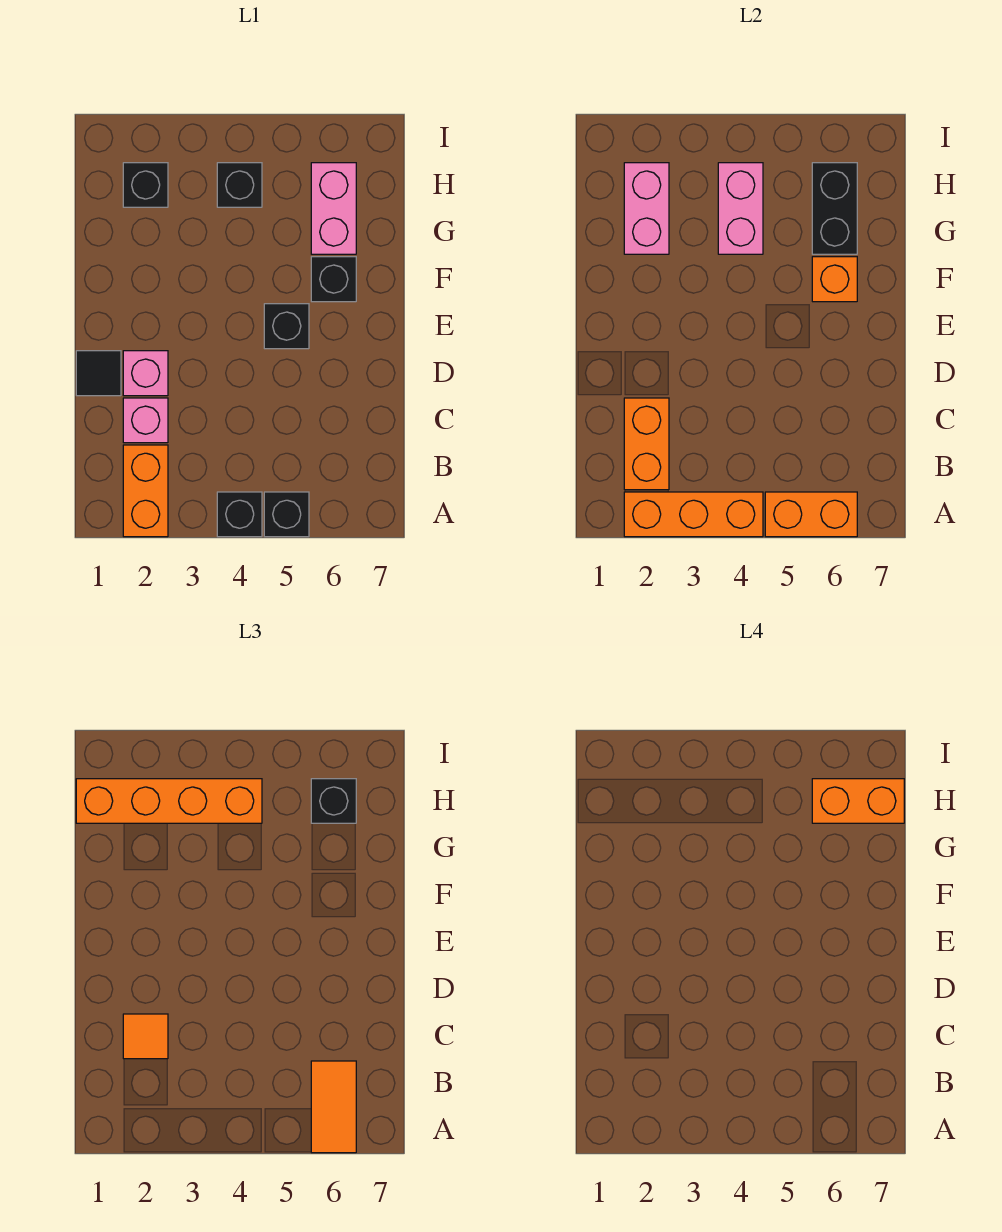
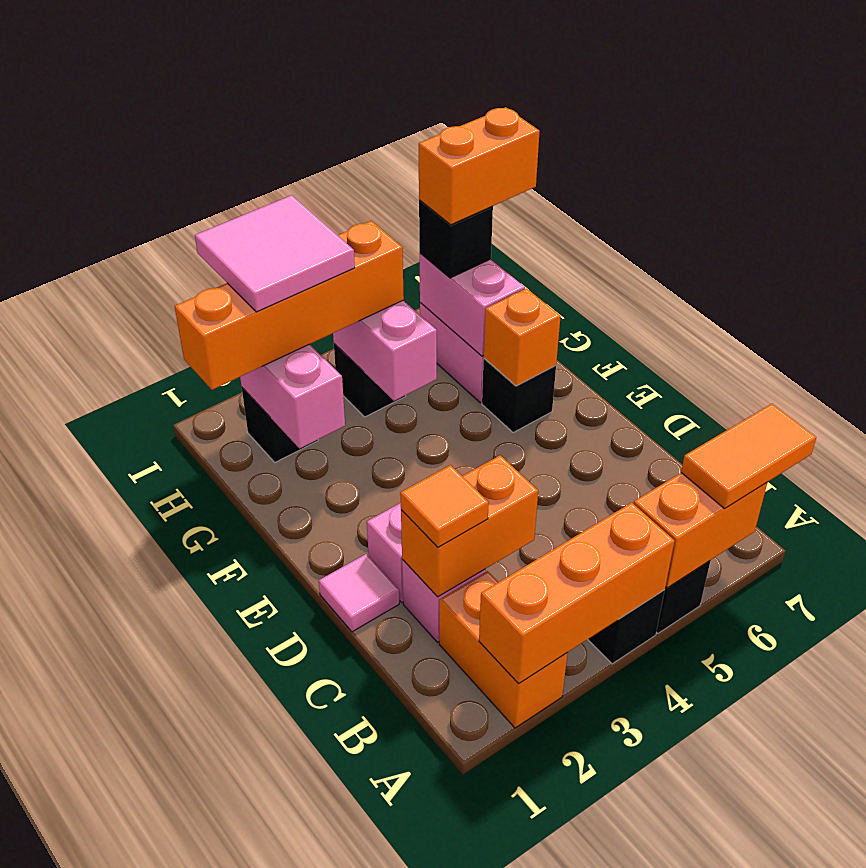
orange tile A6:B6 level 3 -> orange tile A6:A7 level 3
orange brick B2:C2 level 2 -> orange brick C2:C3 level 2
black tile D1 level 1 -> pink tile D1 level 1
black brick E5 level 1 -> none
black brick G6:H6 level 2 -> pink brick G6:H6 level 2
none -> pink tile H2:I3 level 4

